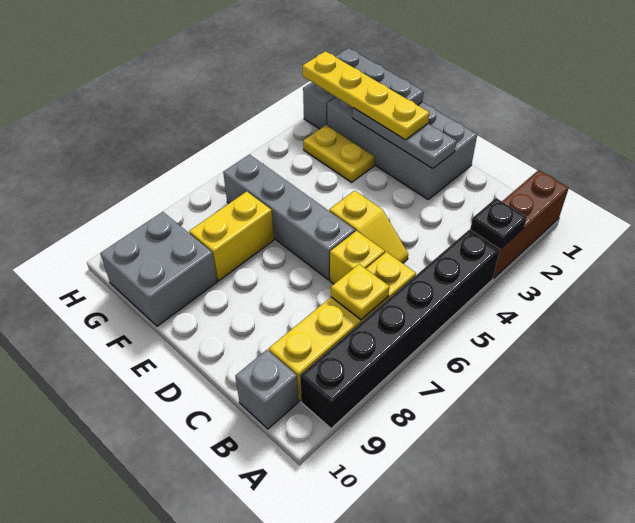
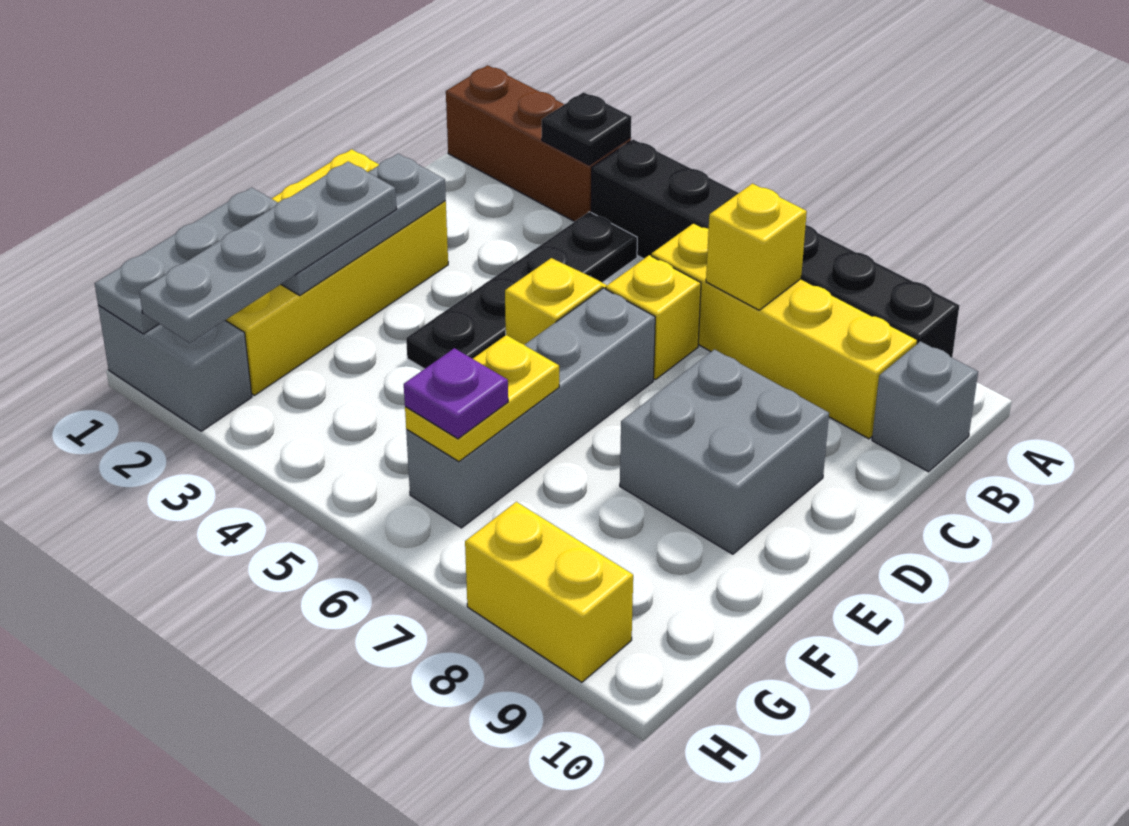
none -> black plate B4:E4 level 1
yellow plate B7 level 2 -> yellow brick B7 level 2
grey brick D1:G2 level 1 -> yellow brick D1:G2 level 1
yellow plate E2:H2 level 3 -> grey plate E2:H2 level 3
yellow plate F3:G3 level 1 -> yellow plate F6:G6 level 2
yellow brick F7:F8 level 1 -> yellow brick H8:H9 level 1
grey brick F9:G10 level 1 -> grey brick D8:E9 level 1
none -> purple plate G6 level 3

